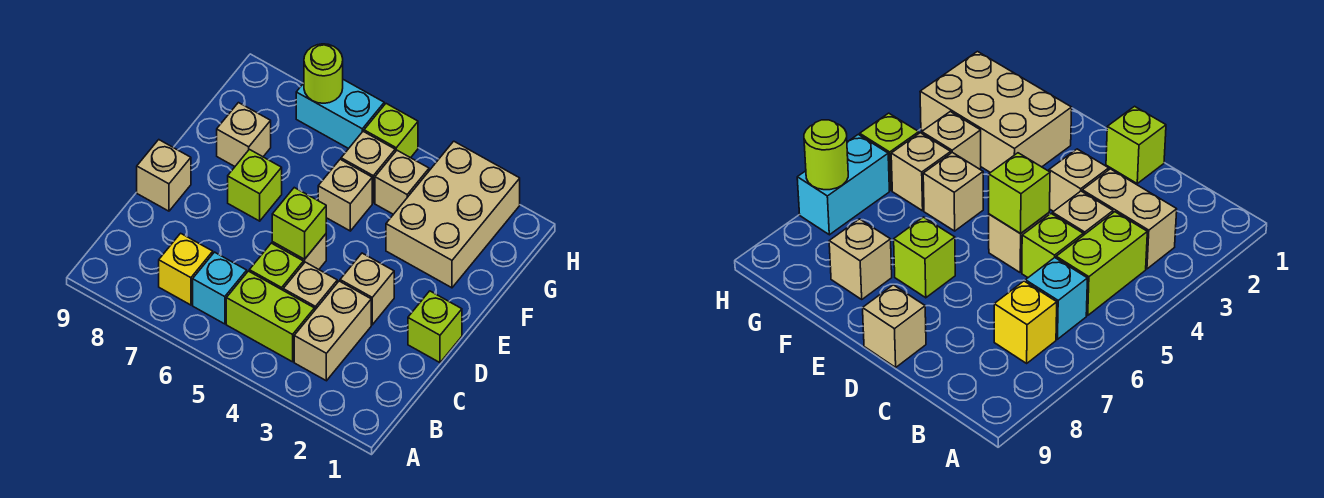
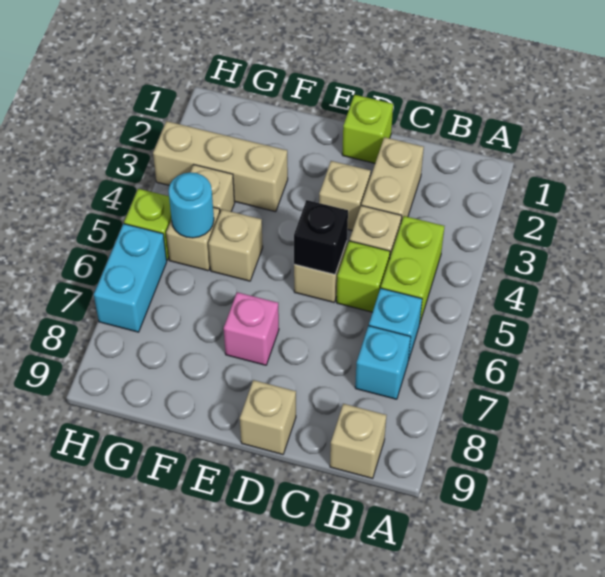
tan brick B3:C3 level 1 -> tan brick C2:C3 level 1
yellow brick B7 level 1 -> cyan brick B7 level 1
lime brick D5 level 2 -> black brick D5 level 2
lime brick E7 level 1 -> pink brick E7 level 1
tan brick F2:H3 level 1 -> tan brick F3:H3 level 1
tan brick F8 level 1 -> tan brick B9 level 1
none -> cyan round brick G5 level 2
lime round brick H7 level 2 -> none

